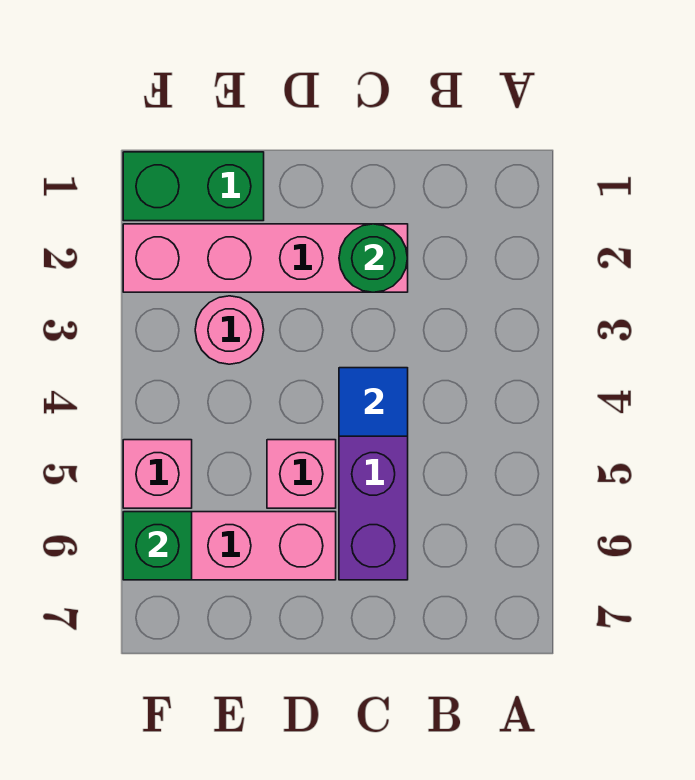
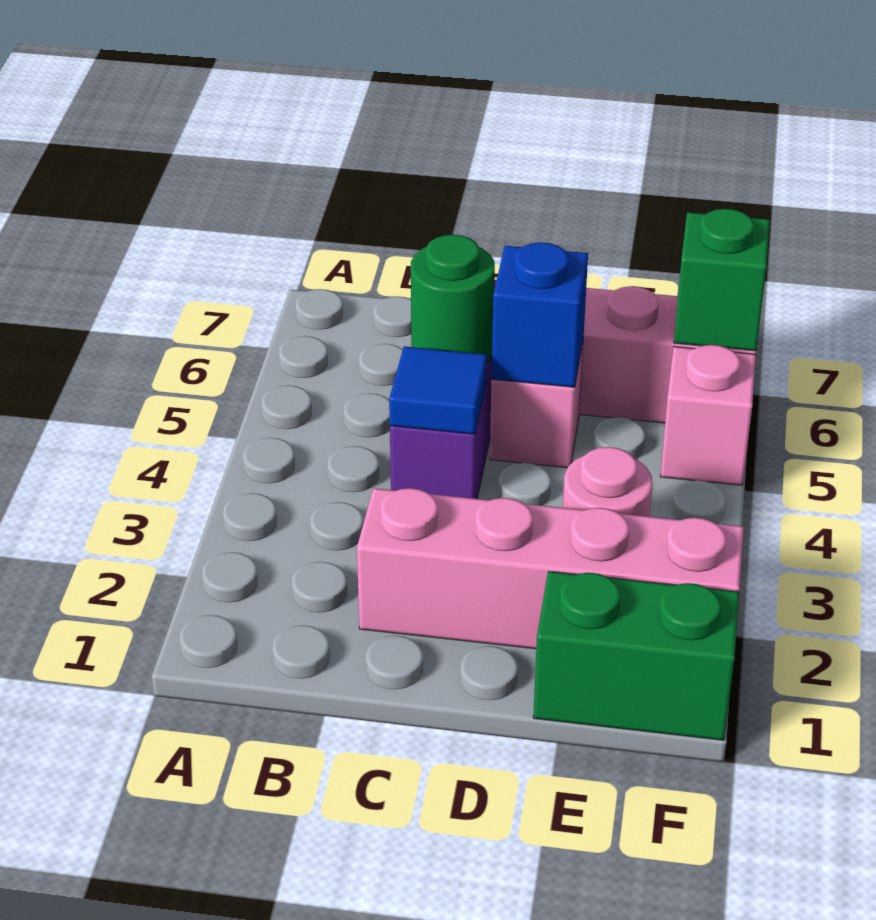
green round brick C2 level 2 -> green round brick C5 level 2
none -> blue brick D5 level 2

